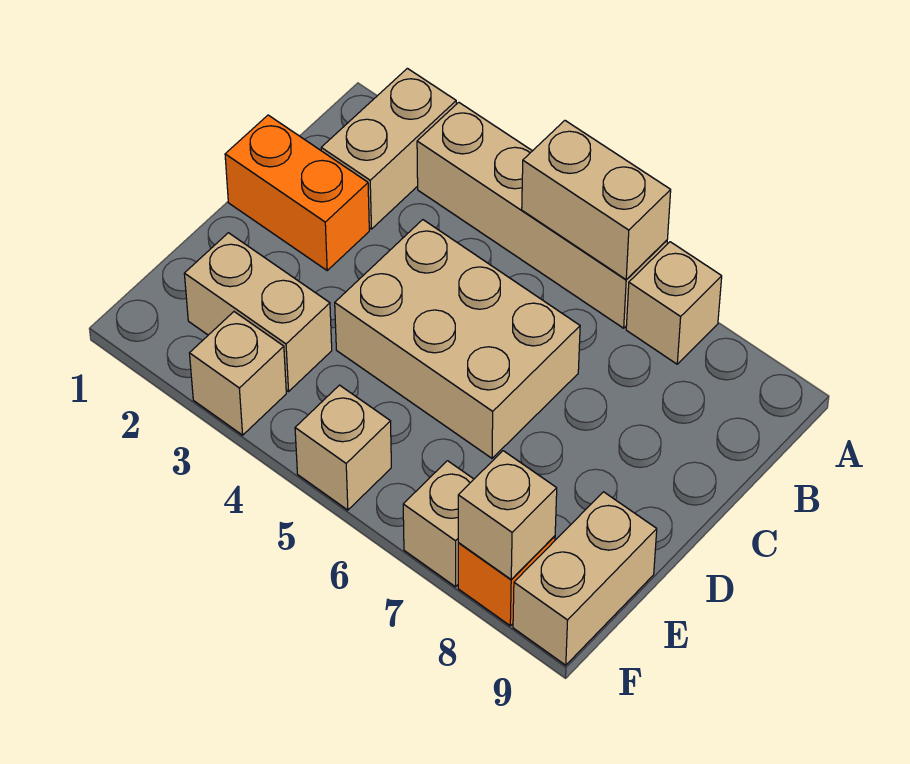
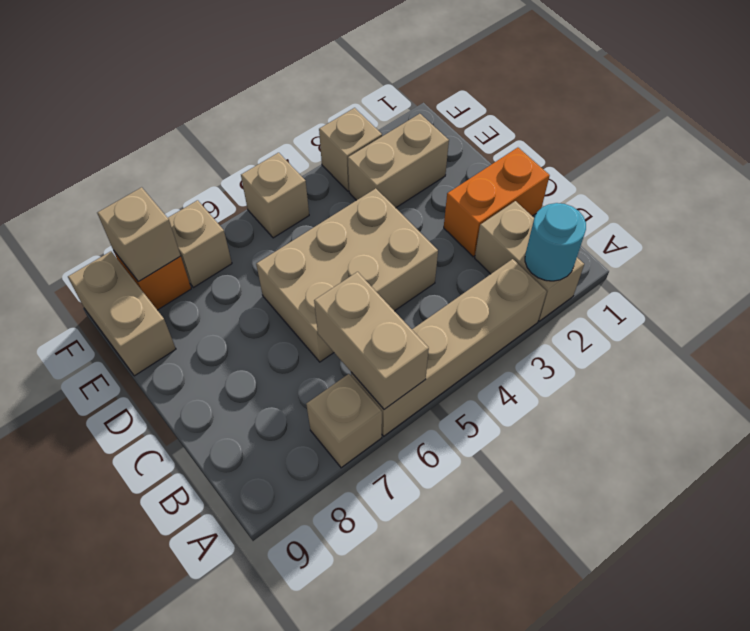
none -> cyan round brick A2 level 2
tan brick A5:A6 level 2 -> tan brick A6:B6 level 2

